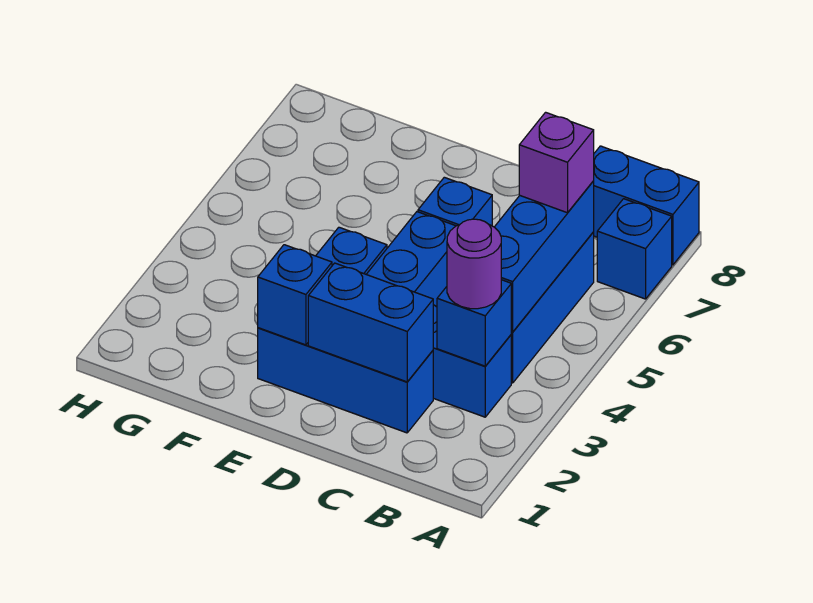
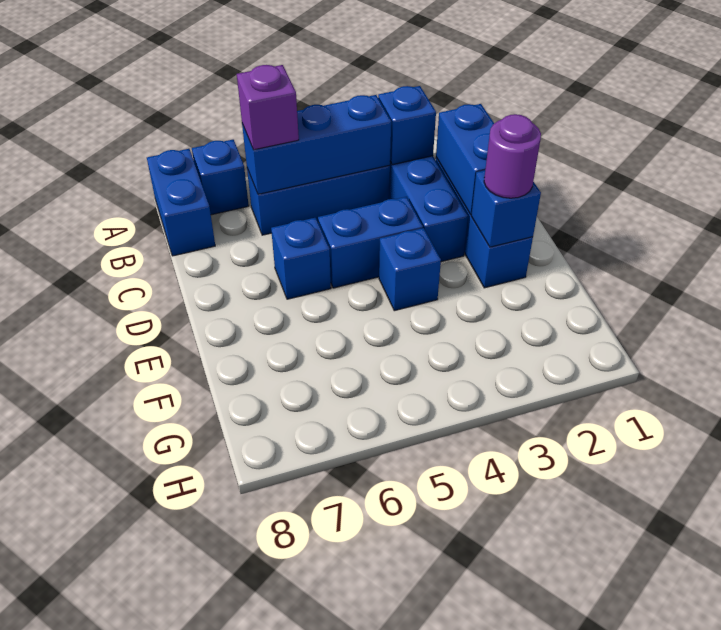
purple round brick B3 level 3 -> purple round brick E2 level 3

